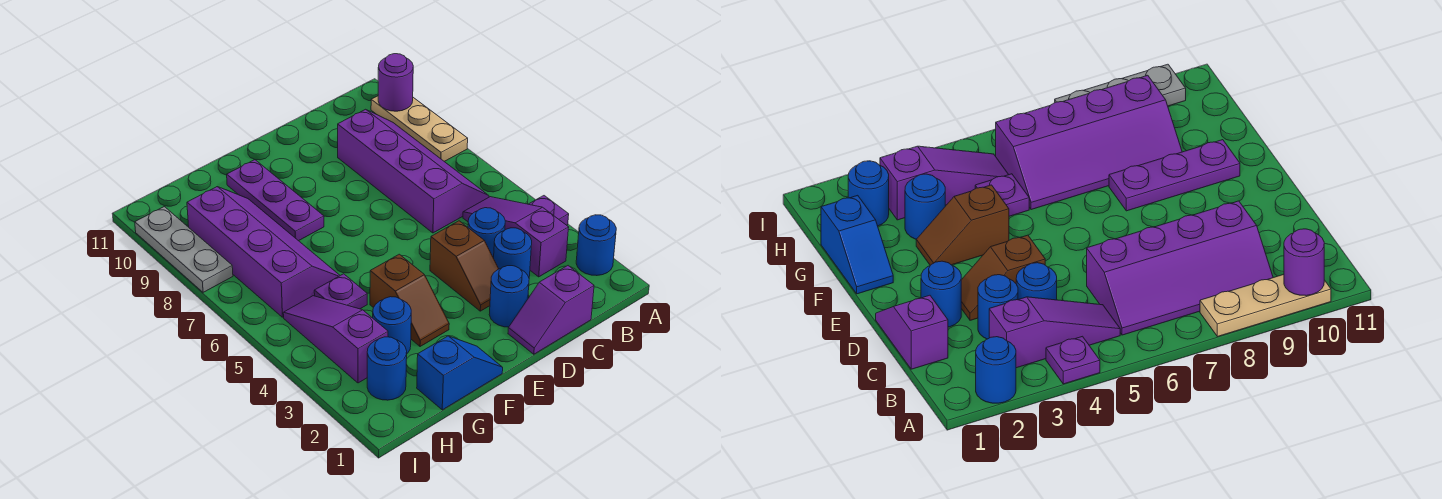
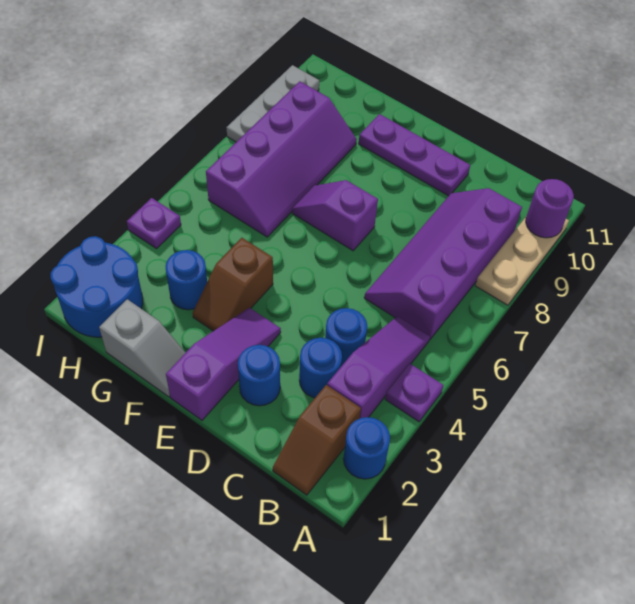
purple slope B6:C9 level 1 top C -> purple slope B6:C9 level 1 top B
purple slope C1:D1 level 1 top C -> purple slope E7:F7 level 1 top E
brown slope D3:D4 level 1 top 4 -> brown slope B1:B2 level 1 top 2
blue slope F1:G1 level 1 top G -> grey slope F1:G1 level 1 top G
purple plate F8:F10 level 1 -> purple plate D10:F10 level 1
purple plate G5 level 1 -> purple plate I4 level 1
blue round brick H2 level 1 -> blue round brick H1:I2 level 1
purple slope H3:H5 level 1 top 3 -> purple slope E1:E3 level 1 top 1

